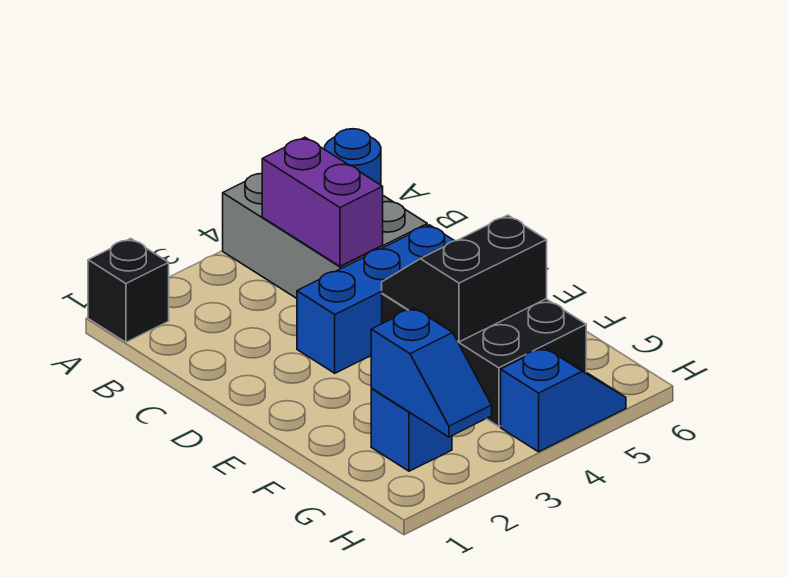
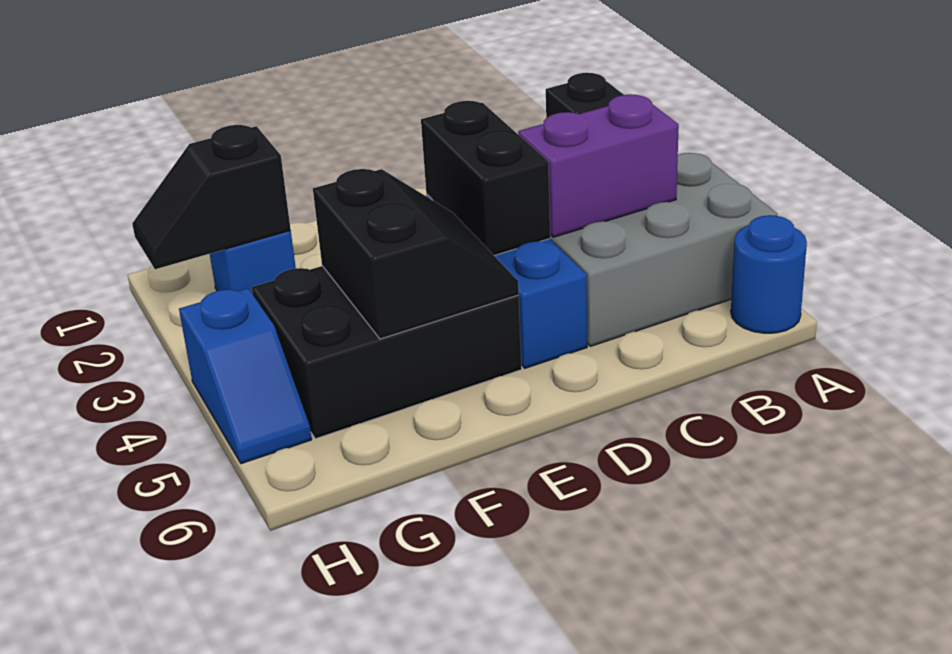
none -> black brick D3:D4 level 2
blue slope G2:H2 level 2 top G -> black slope G2:H2 level 2 top G

